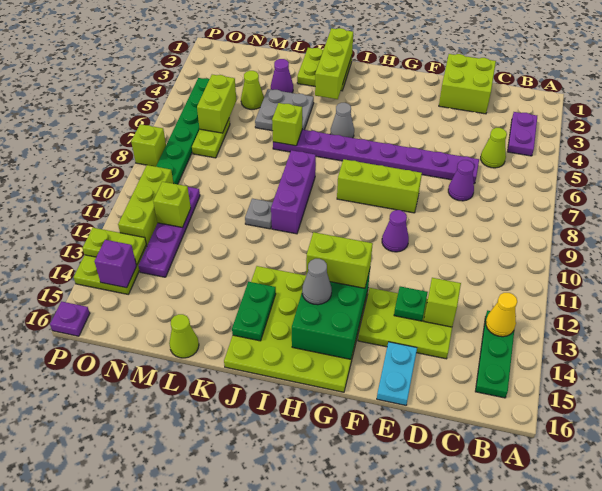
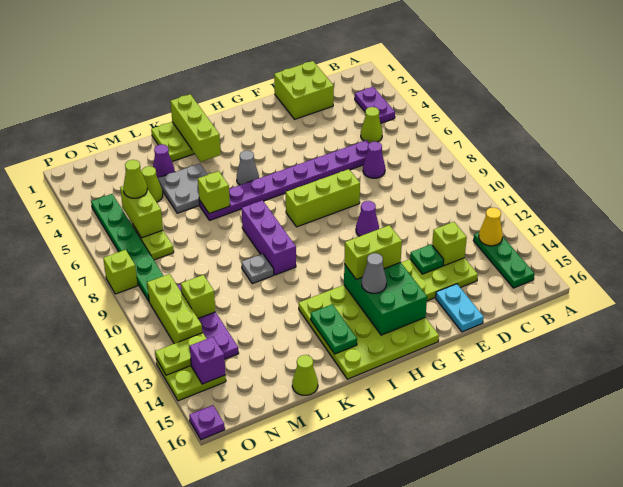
none -> lime cone N5 level 3

